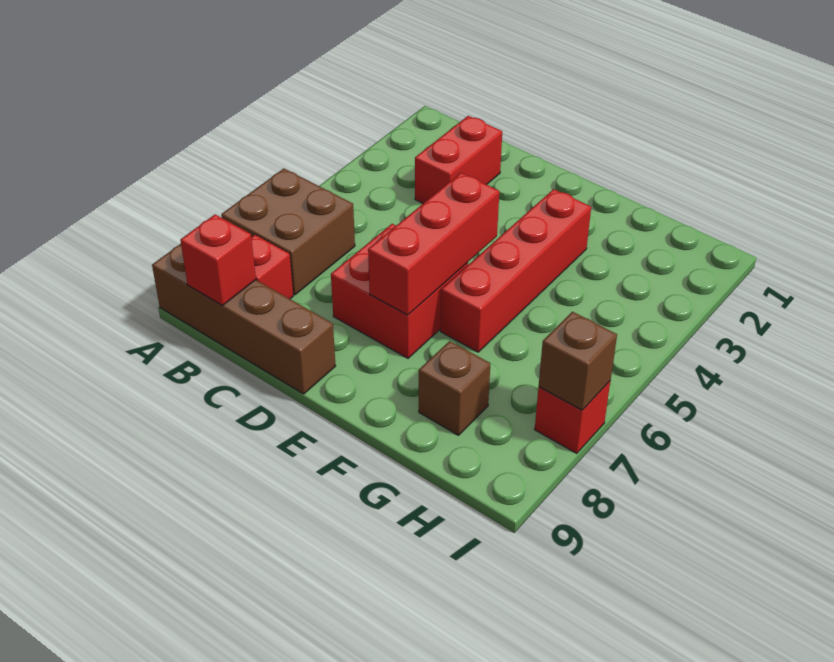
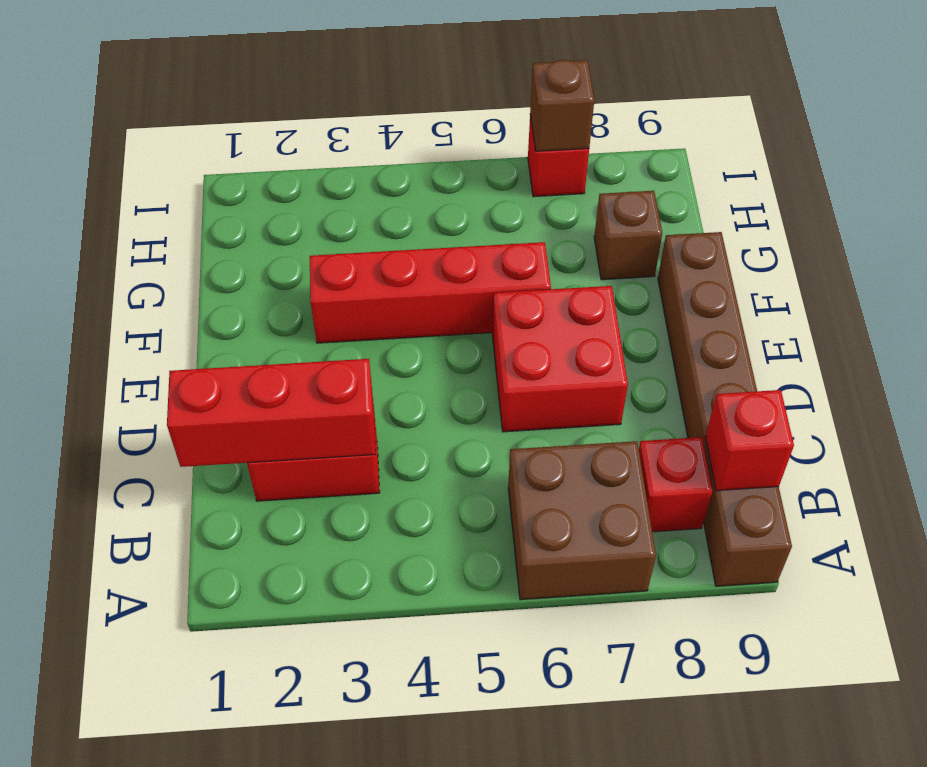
brown brick A9:D9 level 1 -> brown brick A9:F9 level 1
red brick E5:E7 level 2 -> red brick C1:C3 level 2

